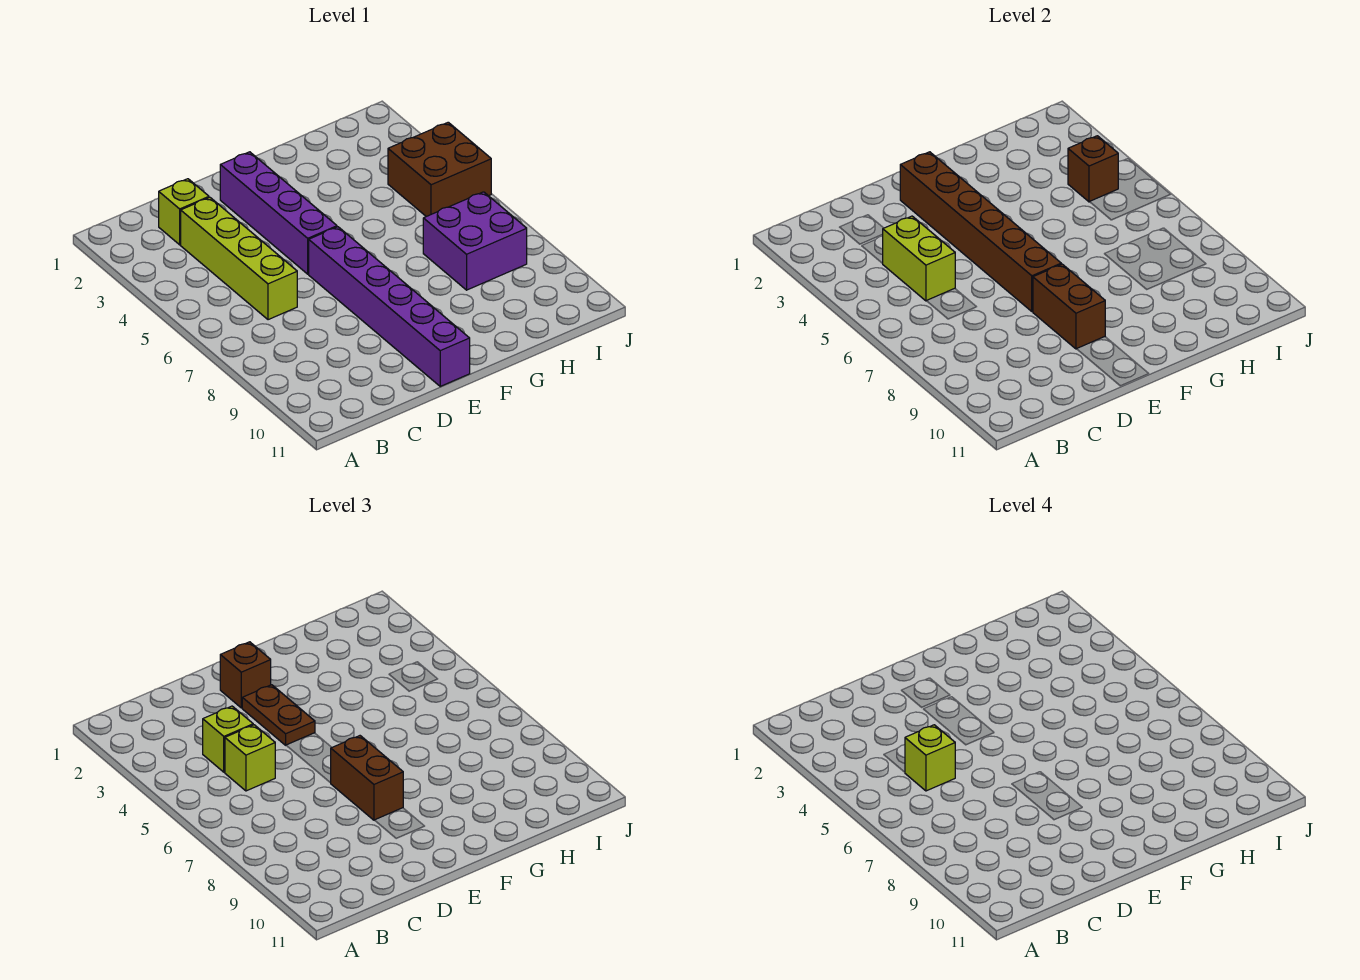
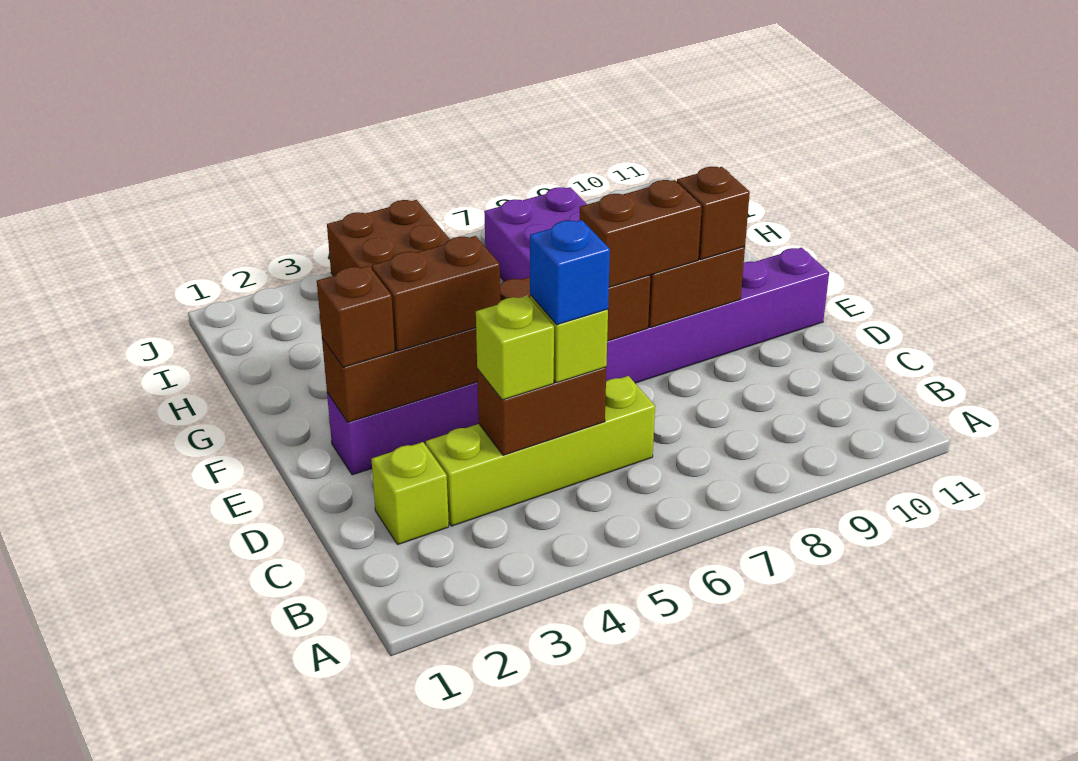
lime brick C4:C5 level 2 -> brown brick C4:C5 level 2
lime brick C5 level 4 -> blue brick C5 level 4
brown plate E3:E4 level 3 -> brown brick E3:E4 level 3
brown brick I4 level 2 -> brown brick E9 level 3

